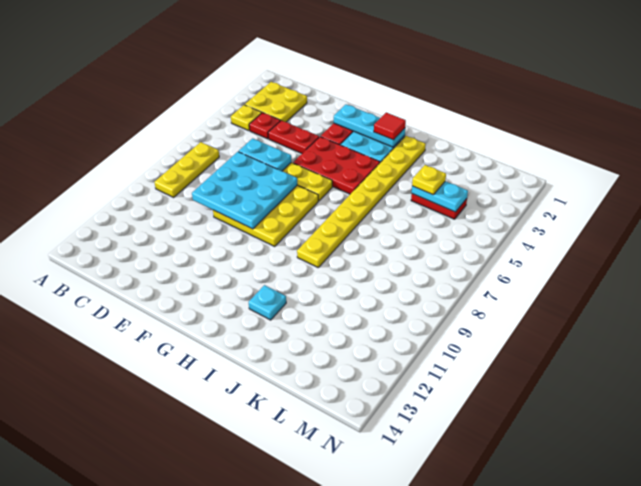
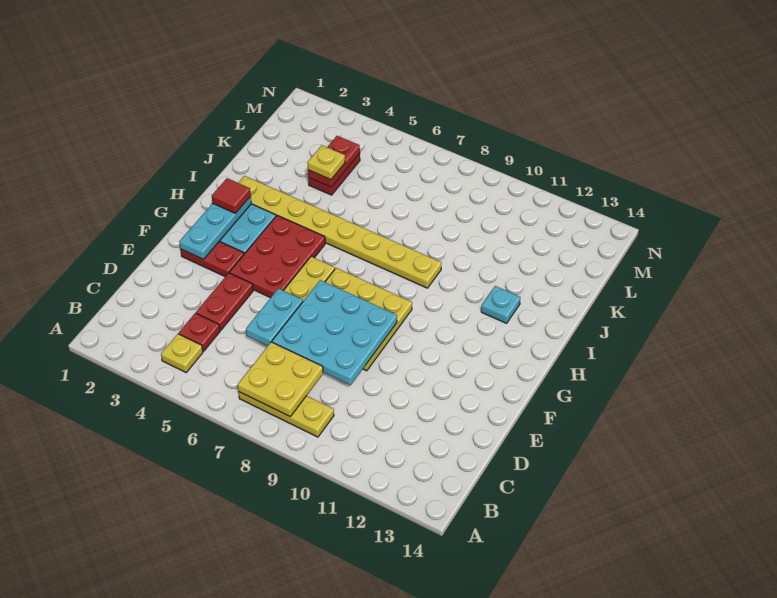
yellow plate B2:C3 level 1 -> yellow plate B7:C8 level 2
cyan plate K4:L4 level 2 -> red plate K4:L4 level 2

